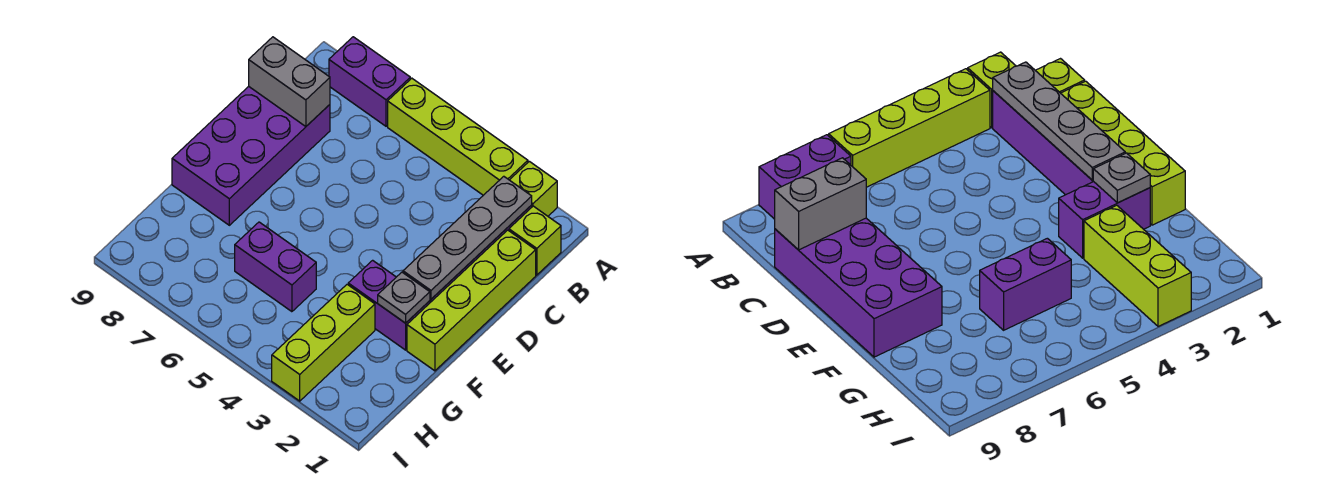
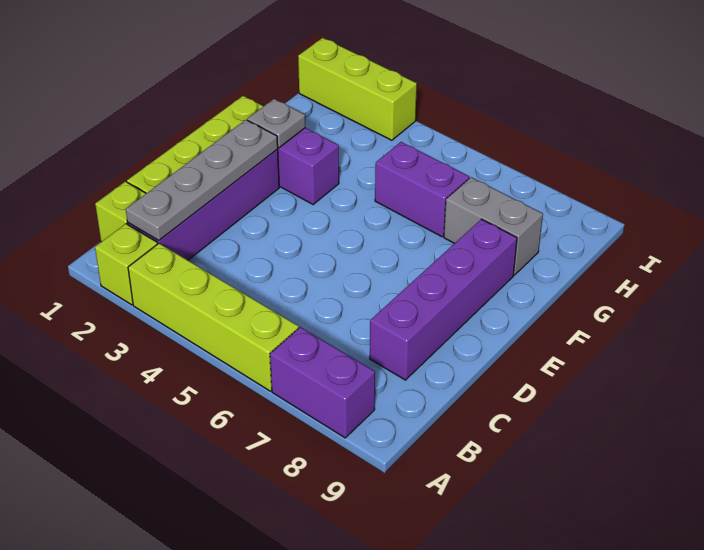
purple brick C8:F9 level 1 -> purple brick C8:F8 level 1
grey brick C8:C9 level 2 -> grey brick G7:G8 level 1
lime brick G3:I3 level 1 -> lime brick I1:I3 level 1

